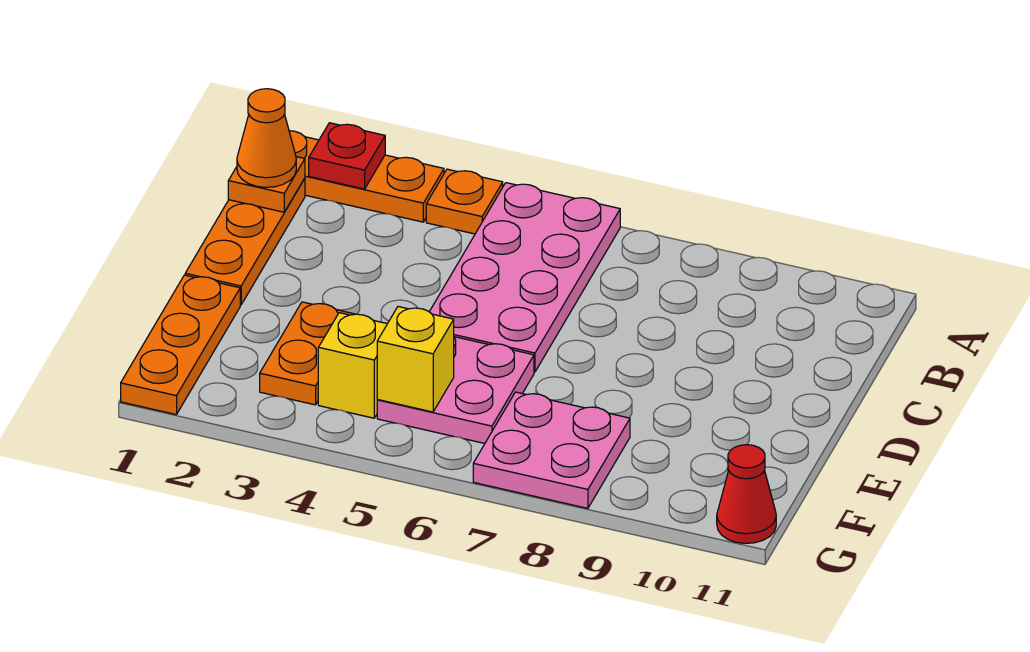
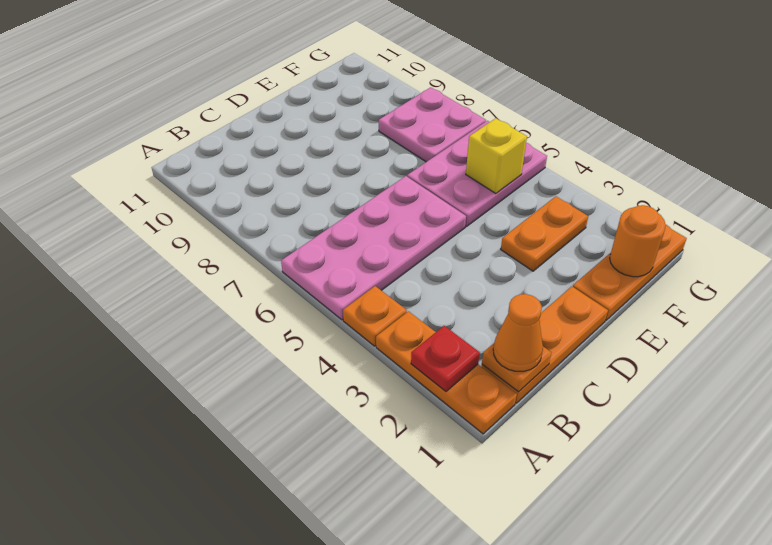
pink plate E5:F6 level 1 -> pink plate E5:G6 level 1
none -> orange round brick F1 level 2
yellow brick F4 level 1 -> none
red cone G11 level 1 -> none

